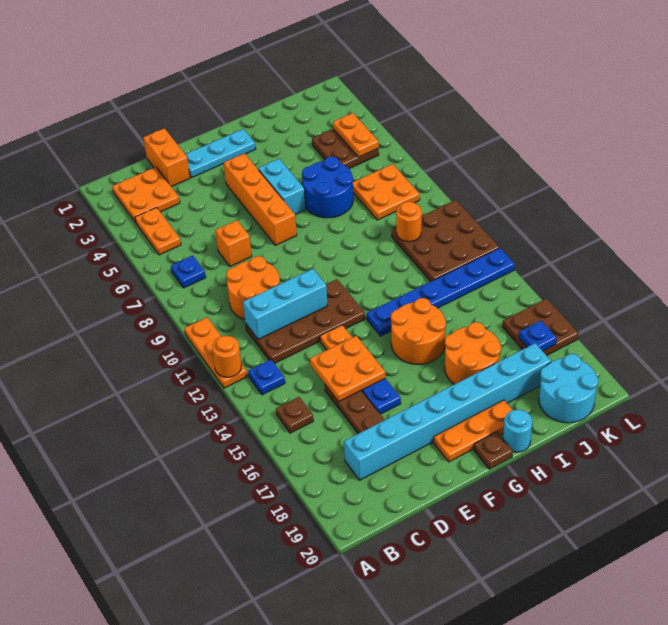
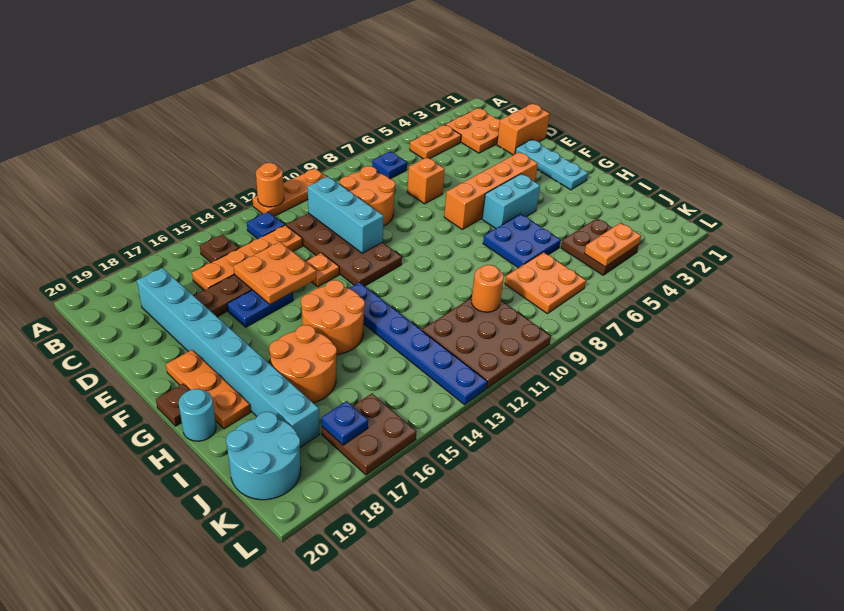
none -> orange plate C13:C16 level 1
blue round brick H6:I7 level 1 -> blue plate H6:I7 level 1

